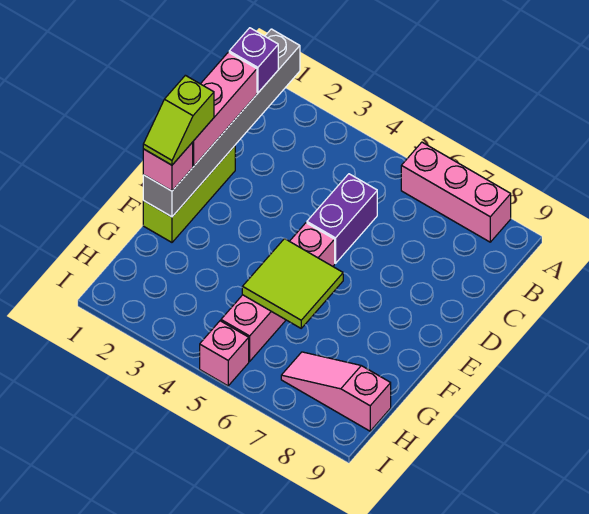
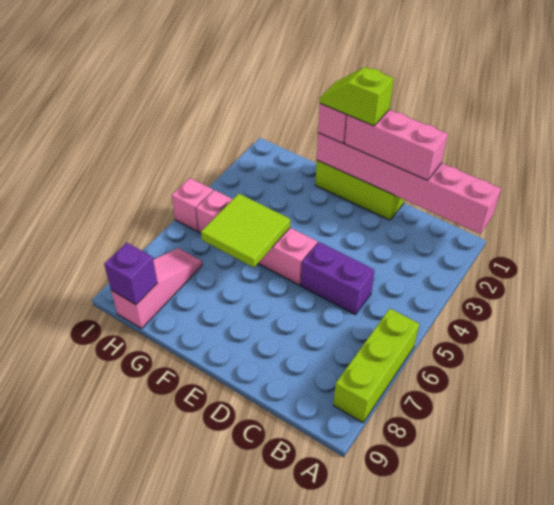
grey brick A1:F1 level 2 -> pink brick A1:F1 level 2
pink brick A6:A8 level 1 -> lime brick A6:A8 level 1
purple brick B1 level 3 -> purple brick H9 level 2

